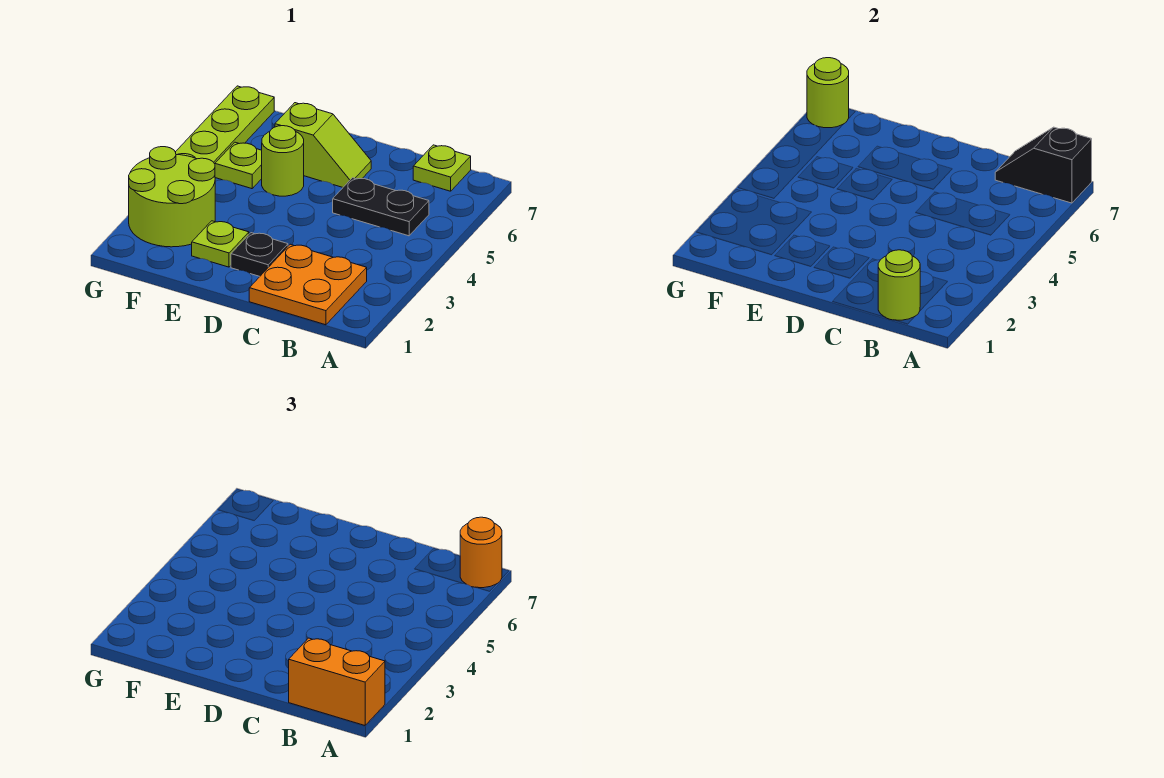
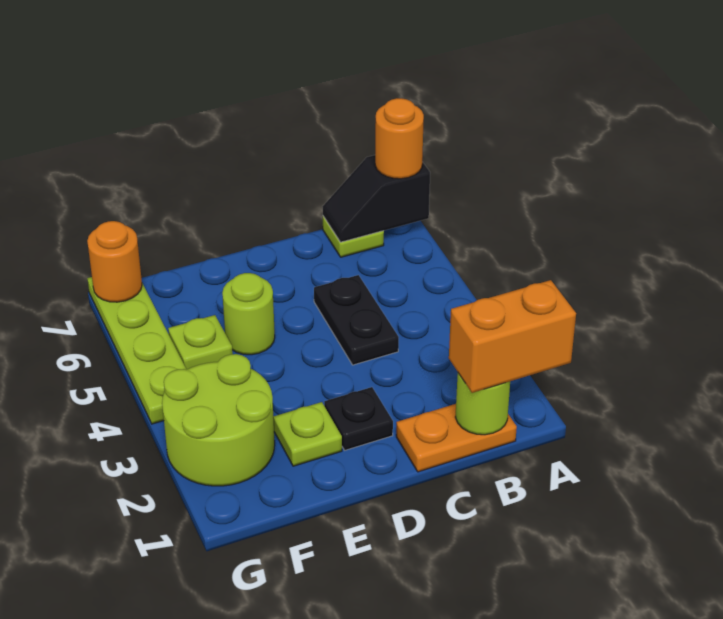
orange plate B1:C2 level 1 -> orange plate B1:C1 level 1
black plate B5:C5 level 1 -> black plate C4:C5 level 1
lime slope D6:E6 level 1 top E -> none
lime round brick G7 level 2 -> orange round brick G7 level 2

